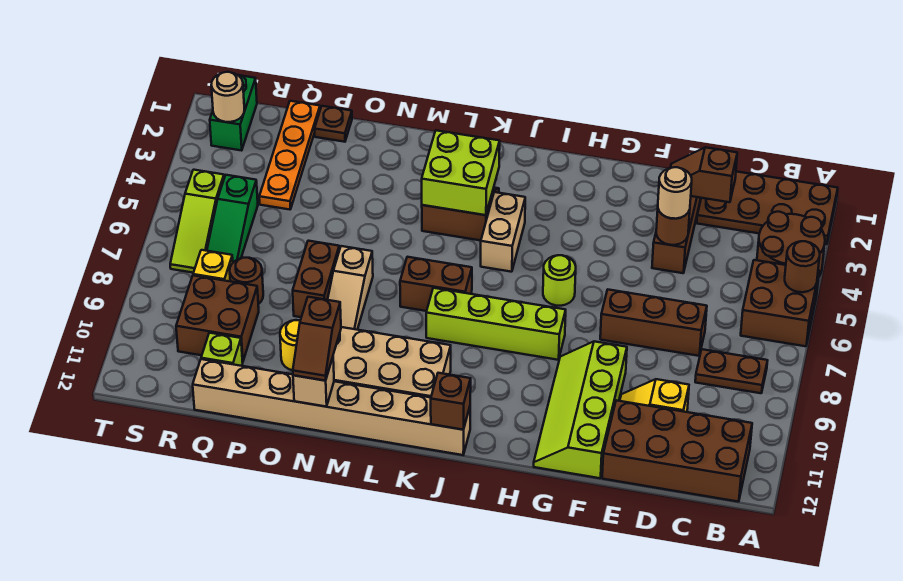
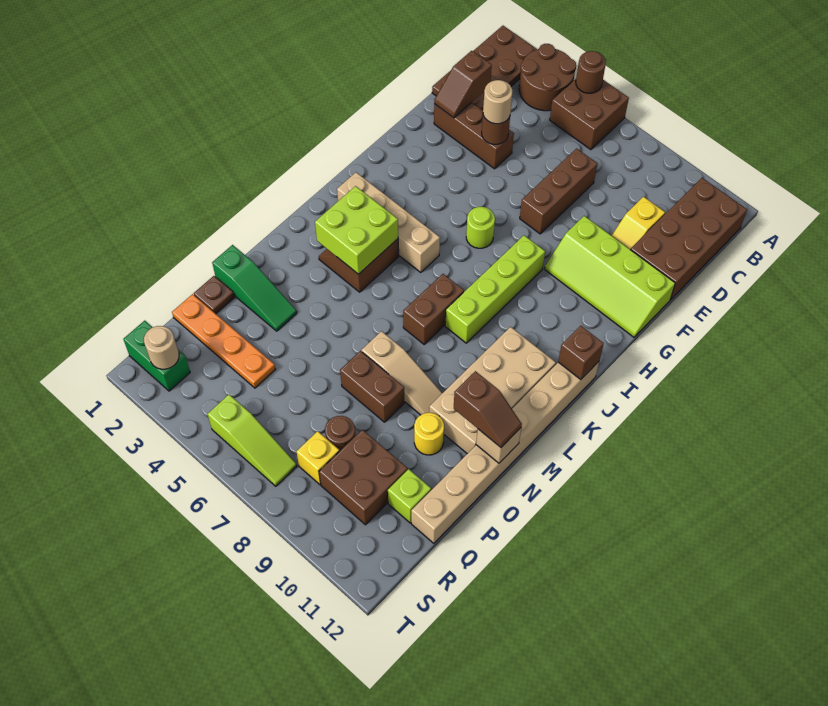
brown plate B8:C8 level 1 -> none
tan brick J4:J5 level 1 -> tan brick J2:J5 level 1
green slope R5:R7 level 1 top 5 -> green slope O1:O3 level 1 top 1

